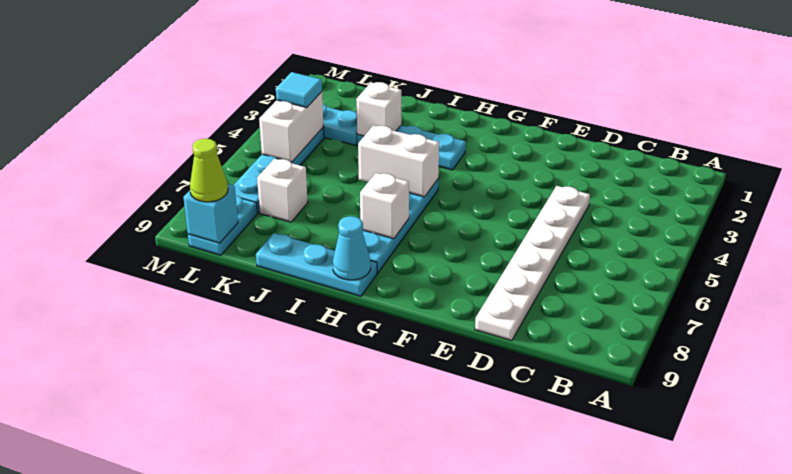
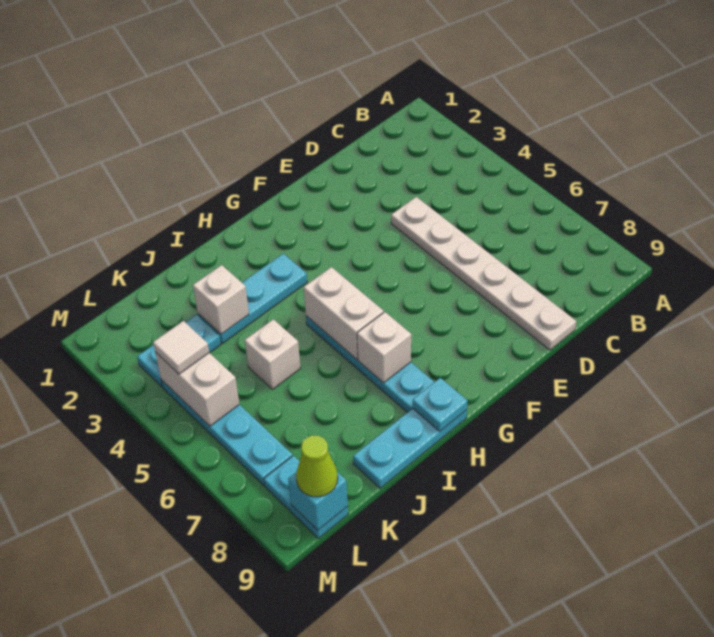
white brick H5:I5 level 2 -> white brick H5:H6 level 2
cyan cone H9 level 2 -> cyan plate H9 level 2
white brick K7 level 1 -> white brick J5 level 1
cyan tile L4 level 3 -> white tile L4 level 3

